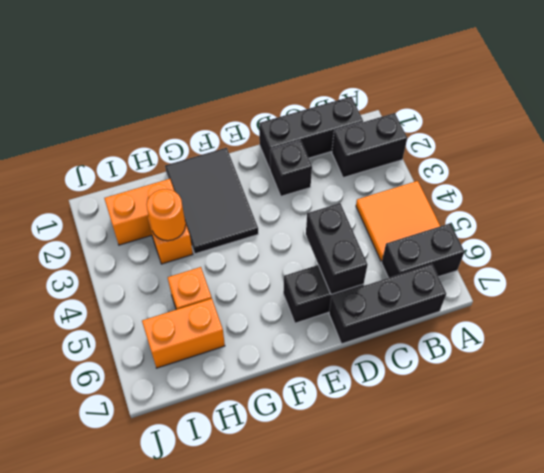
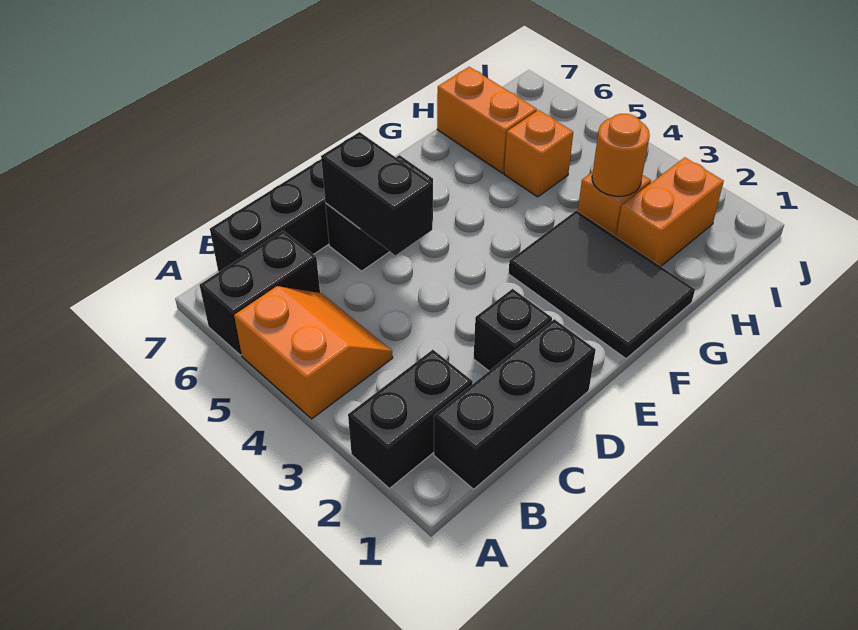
orange tile A4:B5 level 1 -> orange slope A4:B5 level 1 top A
orange brick H6:I6 level 1 -> orange brick H6:H7 level 1

